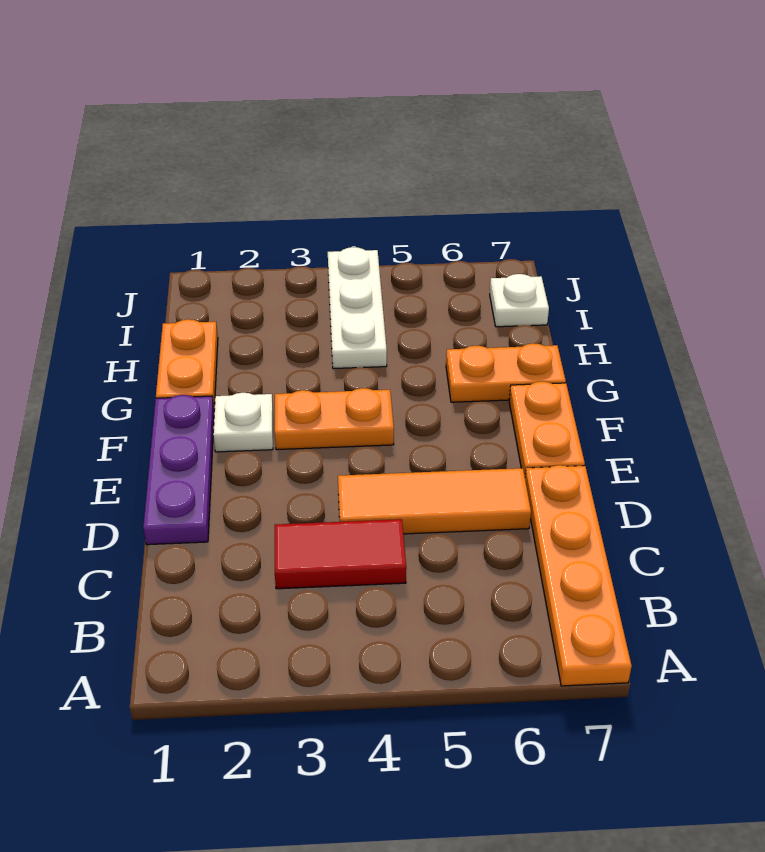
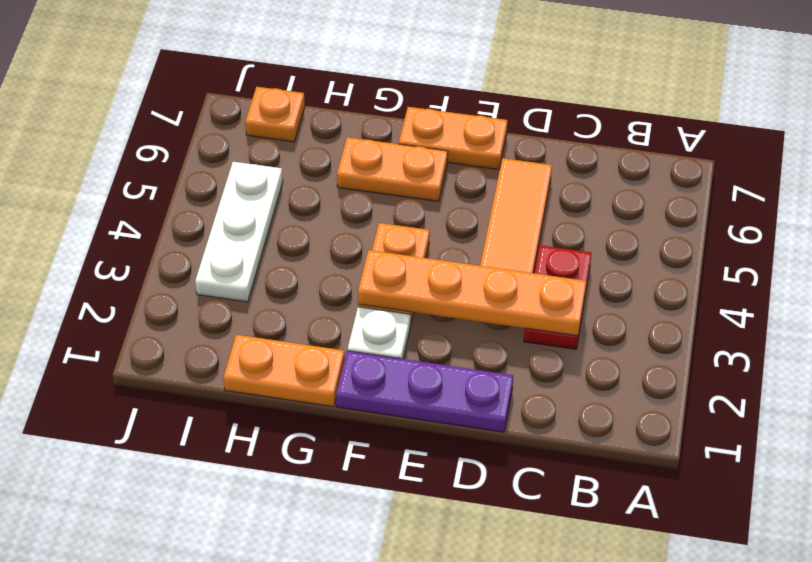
orange plate A7:D7 level 1 -> orange plate C3:F3 level 2
red tile C3:C4 level 1 -> red plate C3:C4 level 1
orange plate G6:G7 level 1 -> orange plate F6:G6 level 1
white plate H4:J4 level 1 -> white plate I3:I5 level 1
white plate I7 level 1 -> orange plate I7 level 1

